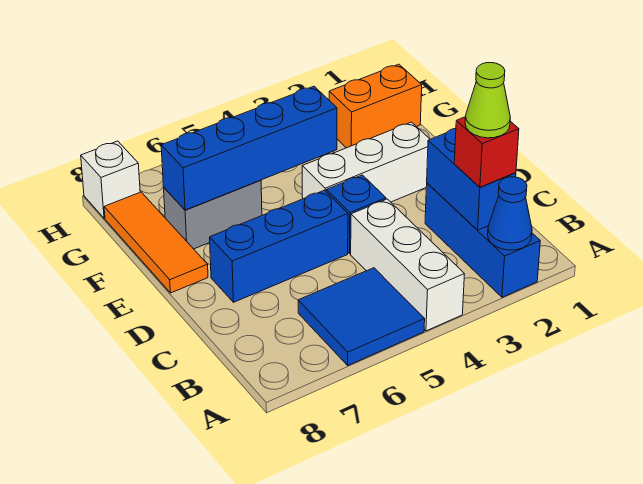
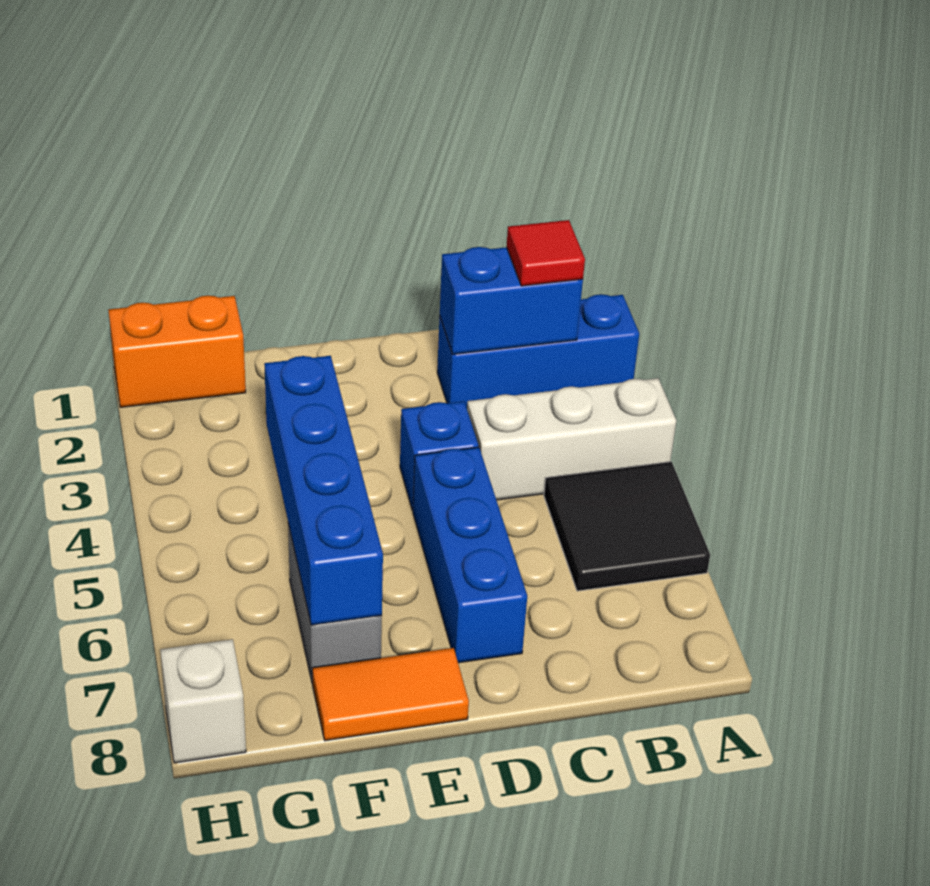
blue cone A2 level 2 -> none
blue tile A5:B6 level 1 -> black tile A5:B6 level 1
red brick B2 level 3 -> red tile B2 level 3
lime cone B2 level 4 -> none
white brick E2:E4 level 1 -> none
orange tile E8:G8 level 1 -> orange tile E8:F8 level 1
orange brick G1:G2 level 1 -> orange brick G1:H1 level 1

